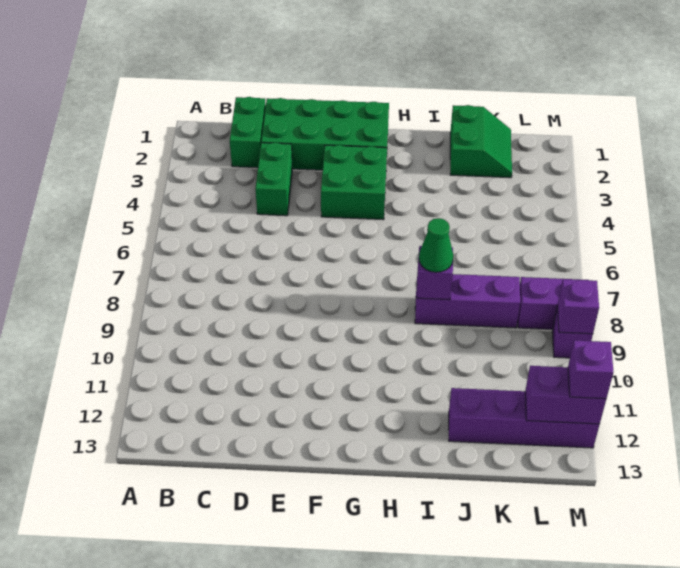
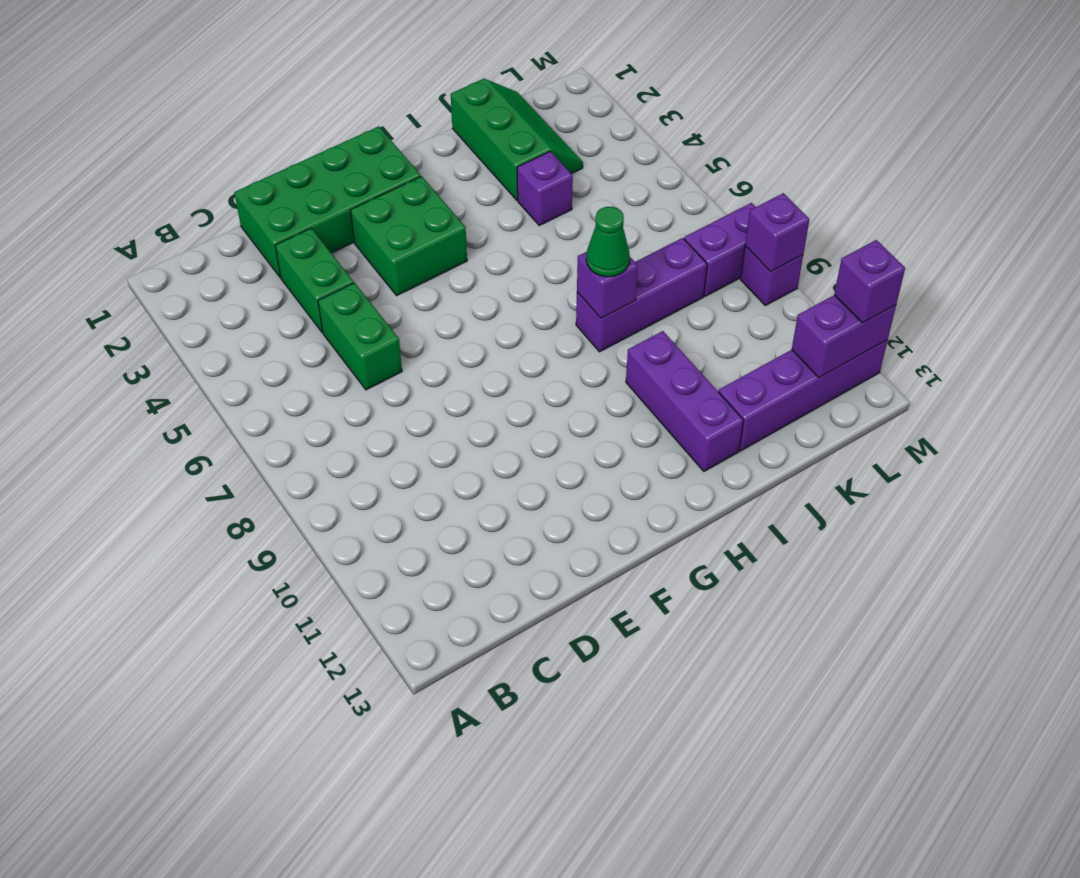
green brick C1:C2 level 1 -> green brick D5:D6 level 1
none -> purple brick I10:I12 level 1
green slope J1:K2 level 1 top J -> green slope J1:K3 level 1 top J
none -> purple brick J4 level 1

